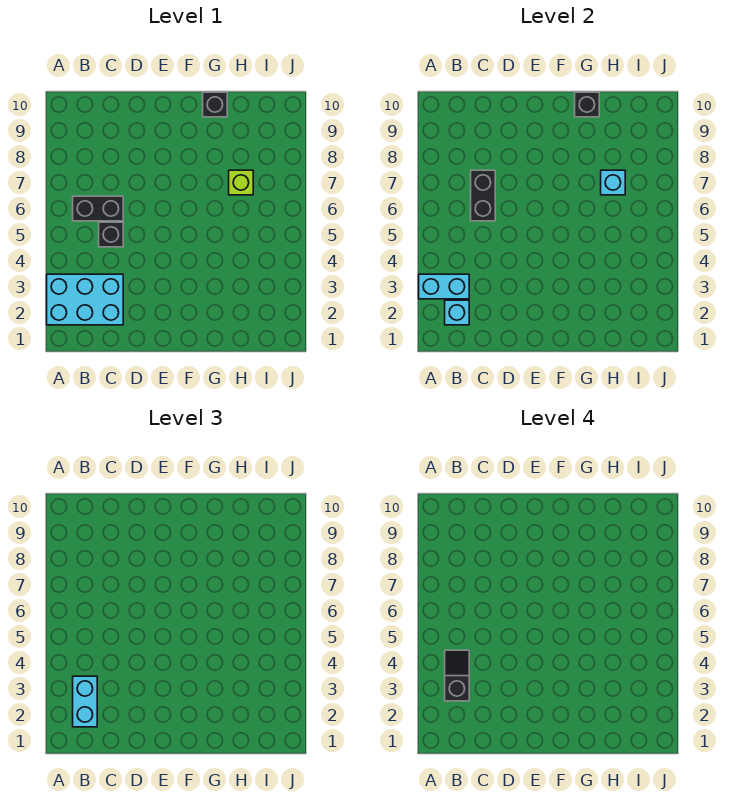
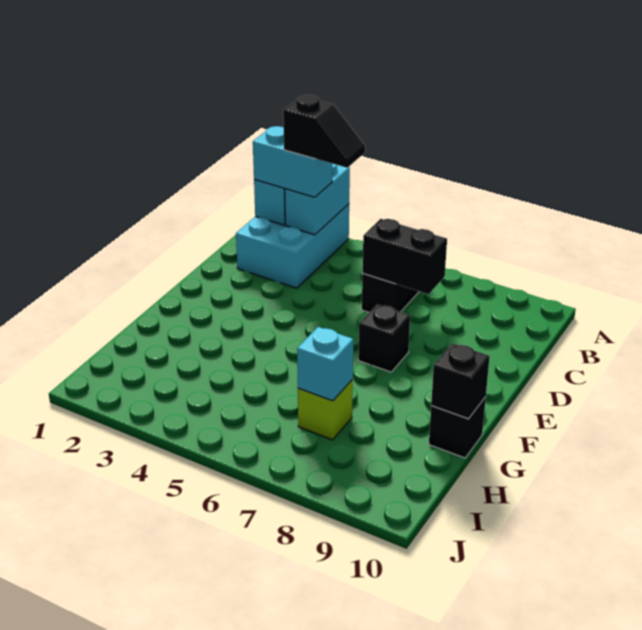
black brick C5 level 1 -> black brick E7 level 1

